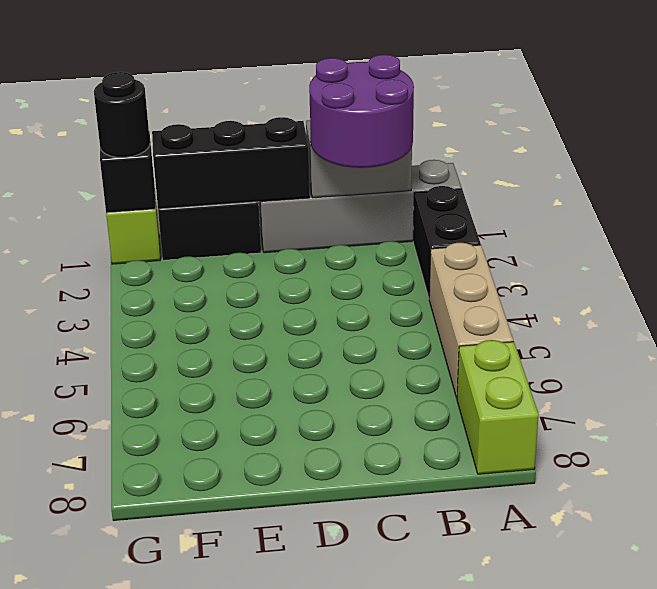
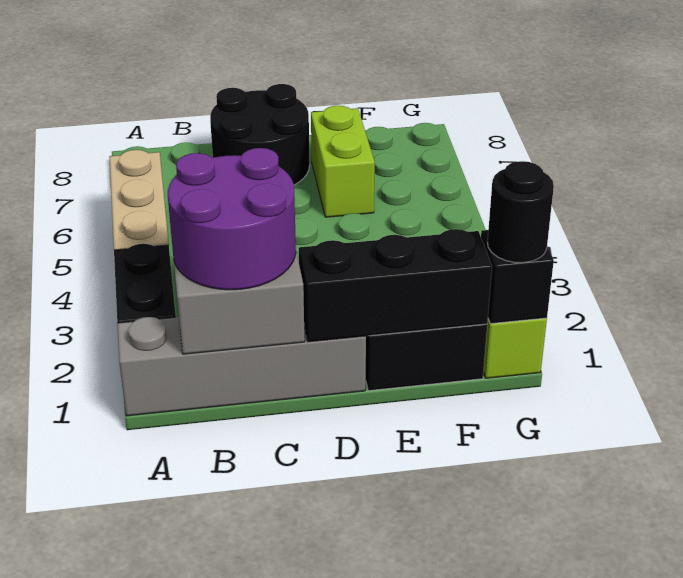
lime brick A7:A8 level 1 -> lime brick E6:E7 level 1
none -> black round brick C7:D8 level 1

